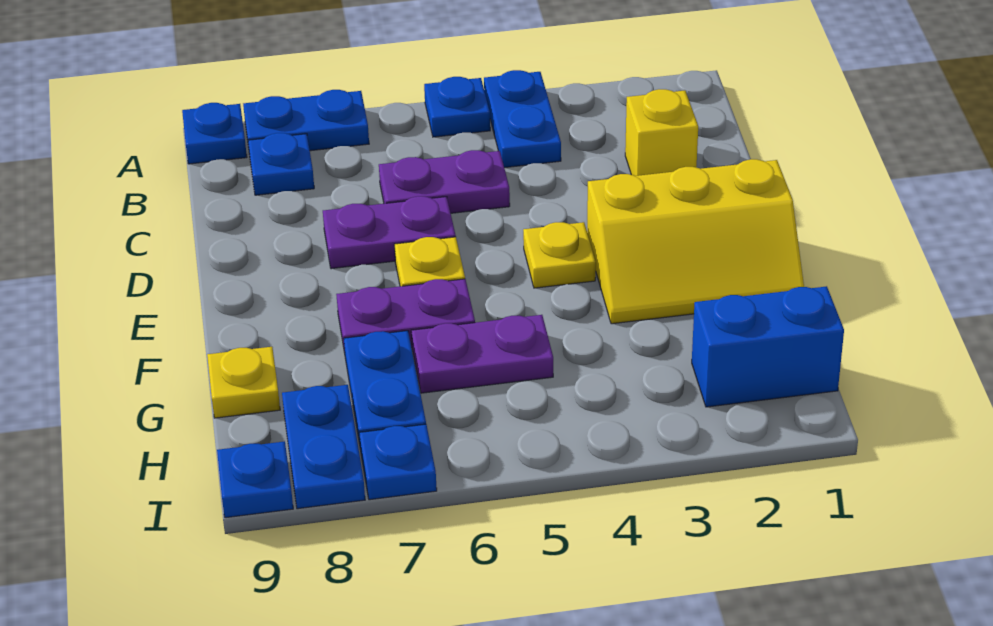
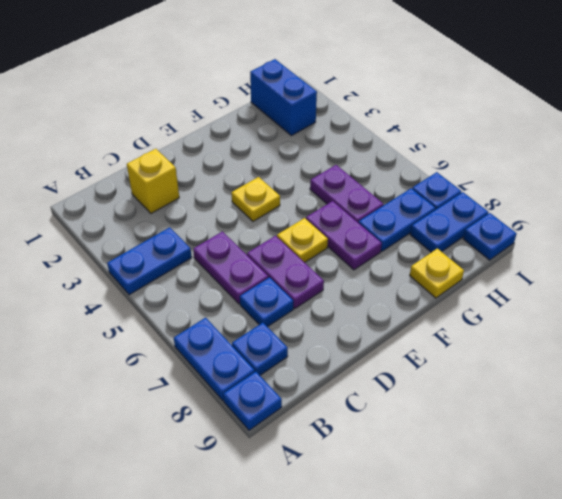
blue plate A5 level 1 -> blue plate C7 level 1
yellow slope E1:F3 level 1 top E -> none

